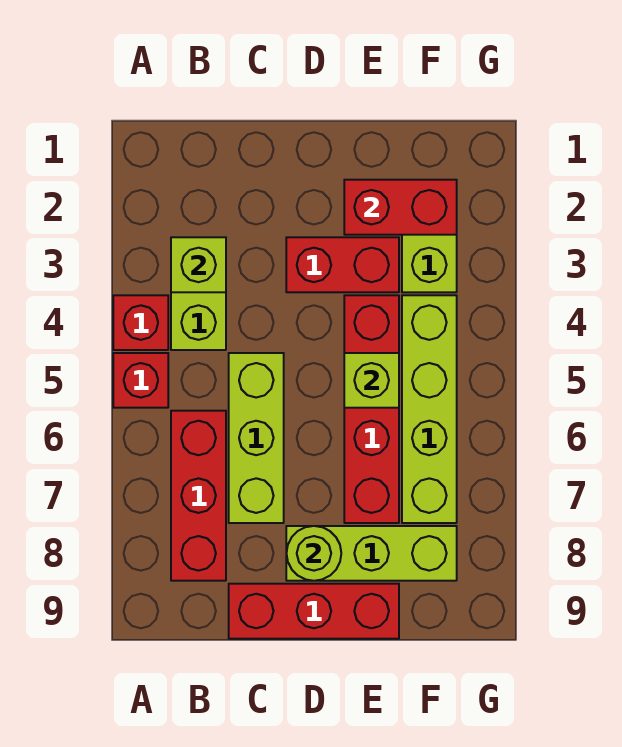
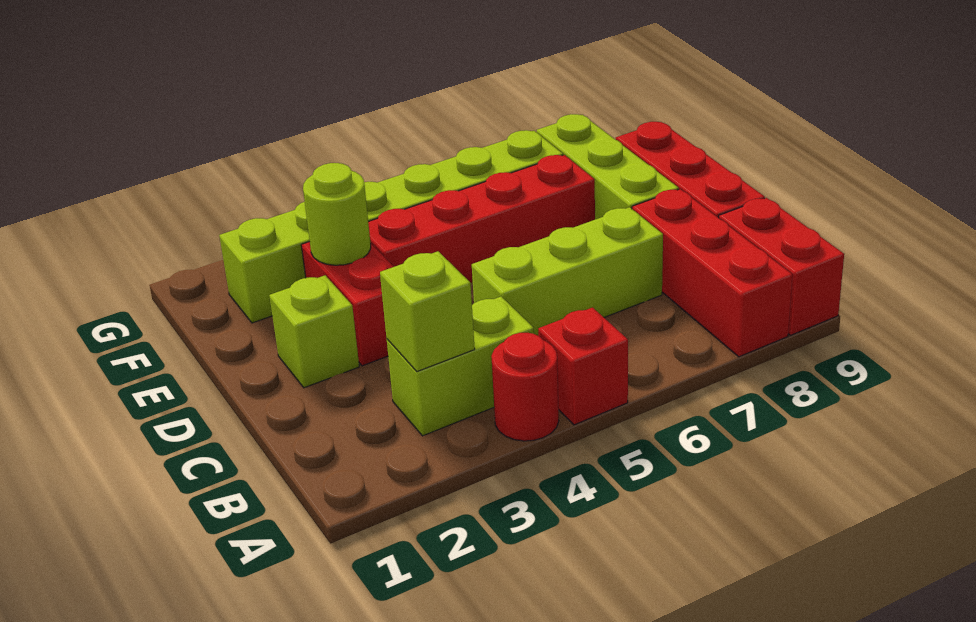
red brick A4 level 1 -> red round brick A4 level 1
red brick B6:B8 level 1 -> red brick A8:C8 level 1
lime round brick D8 level 2 -> lime round brick E3 level 2
red brick E2:F2 level 2 -> red brick A9:B9 level 1
lime brick E5 level 2 -> lime brick D2 level 1

